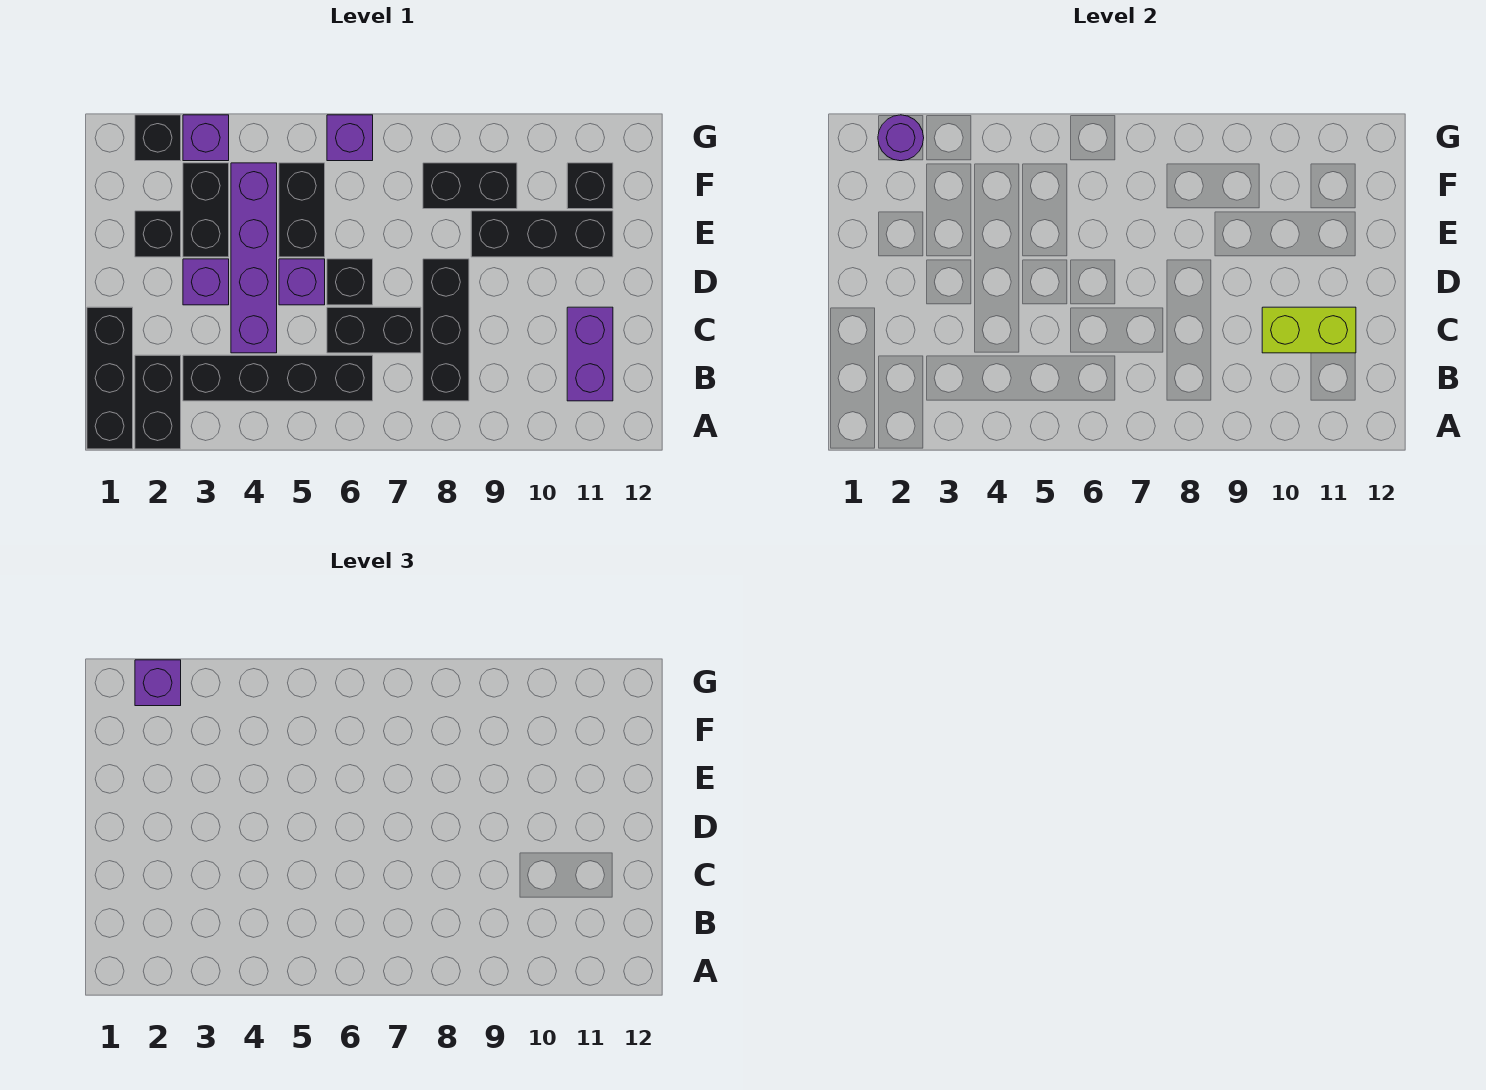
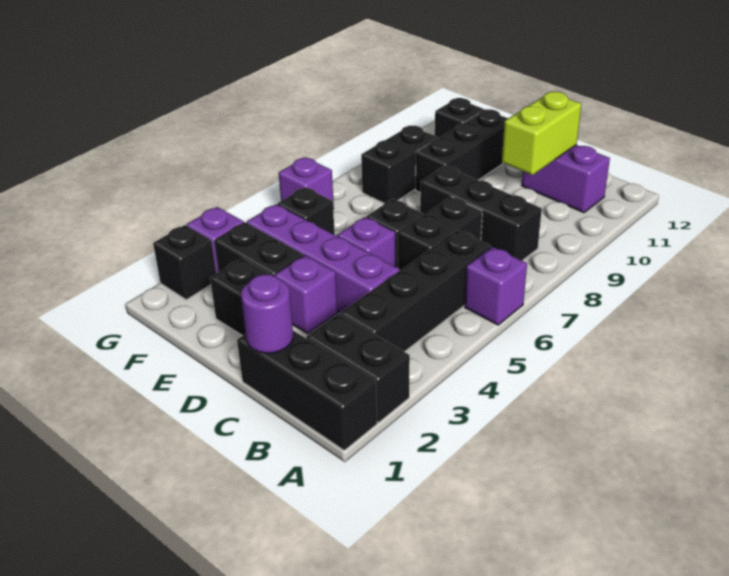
black brick E5:F5 level 1 -> black brick F5 level 1
purple round brick G2 level 2 -> purple round brick C1 level 2
purple brick G2 level 3 -> purple brick A6 level 1

